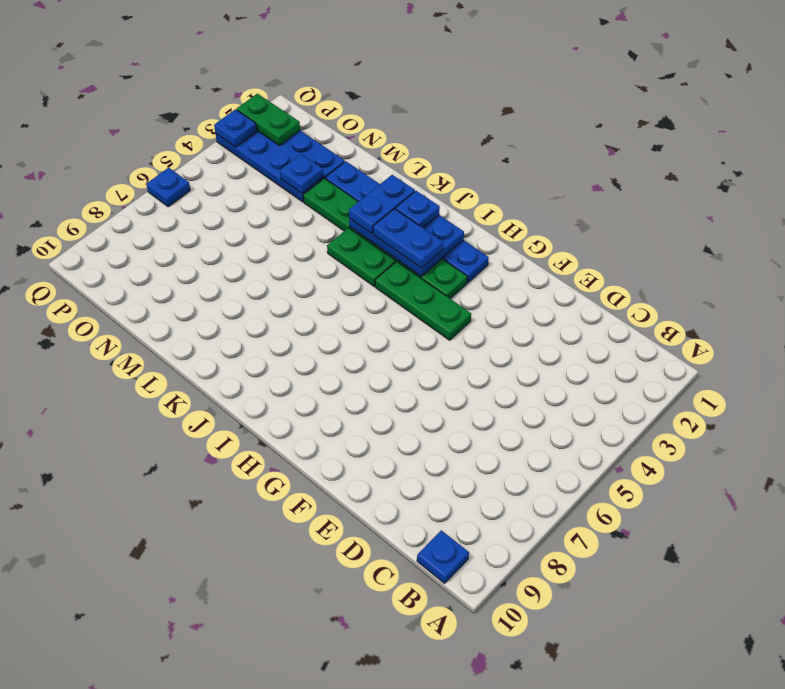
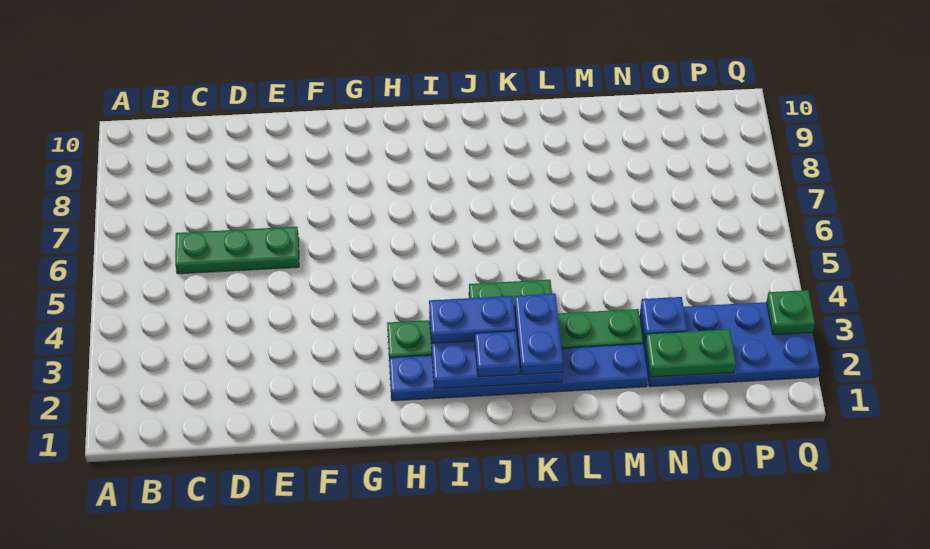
blue plate B10 level 1 -> none
green plate G4:I4 level 1 -> green plate C6:E6 level 1
green plate P2:Q2 level 2 -> green plate N2:O2 level 2
blue plate Q3 level 2 -> green plate Q3 level 2
blue plate Q6 level 1 -> none

